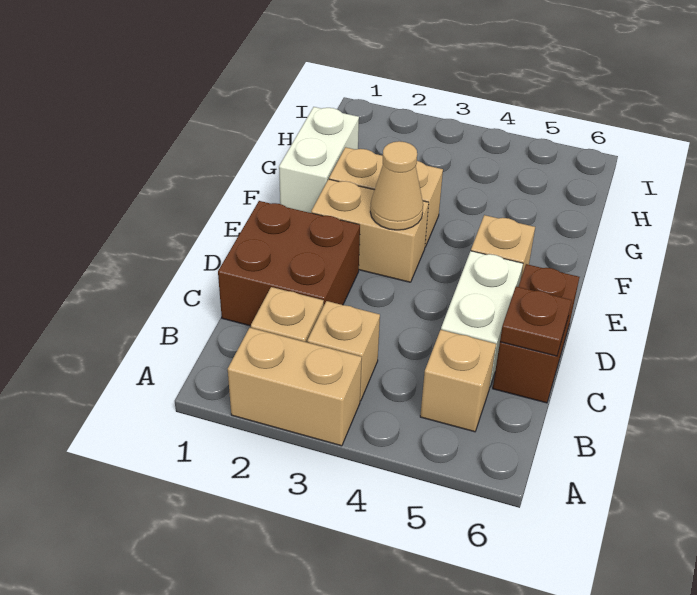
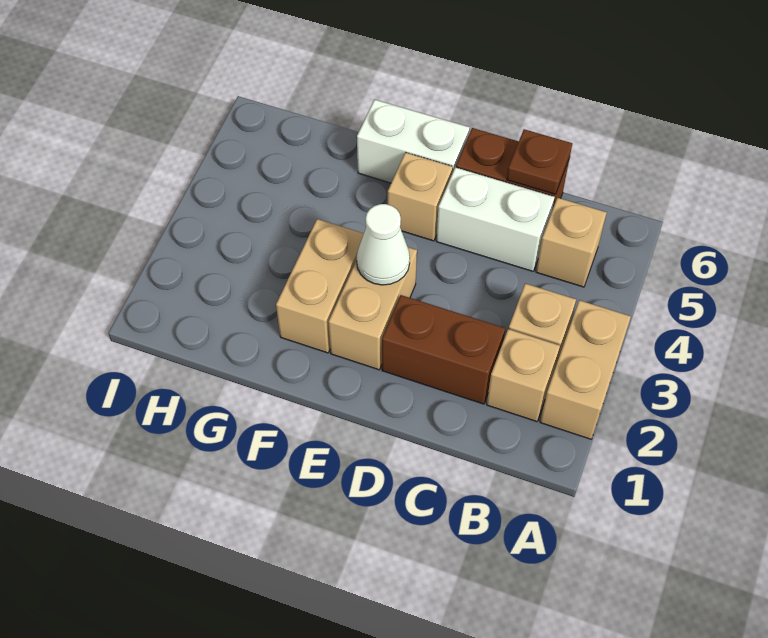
brown brick C1:D2 level 1 -> brown brick C2:D2 level 1
tan cone E3 level 2 -> white cone E3 level 2
white brick F1:G1 level 1 -> white brick E6:F6 level 1

